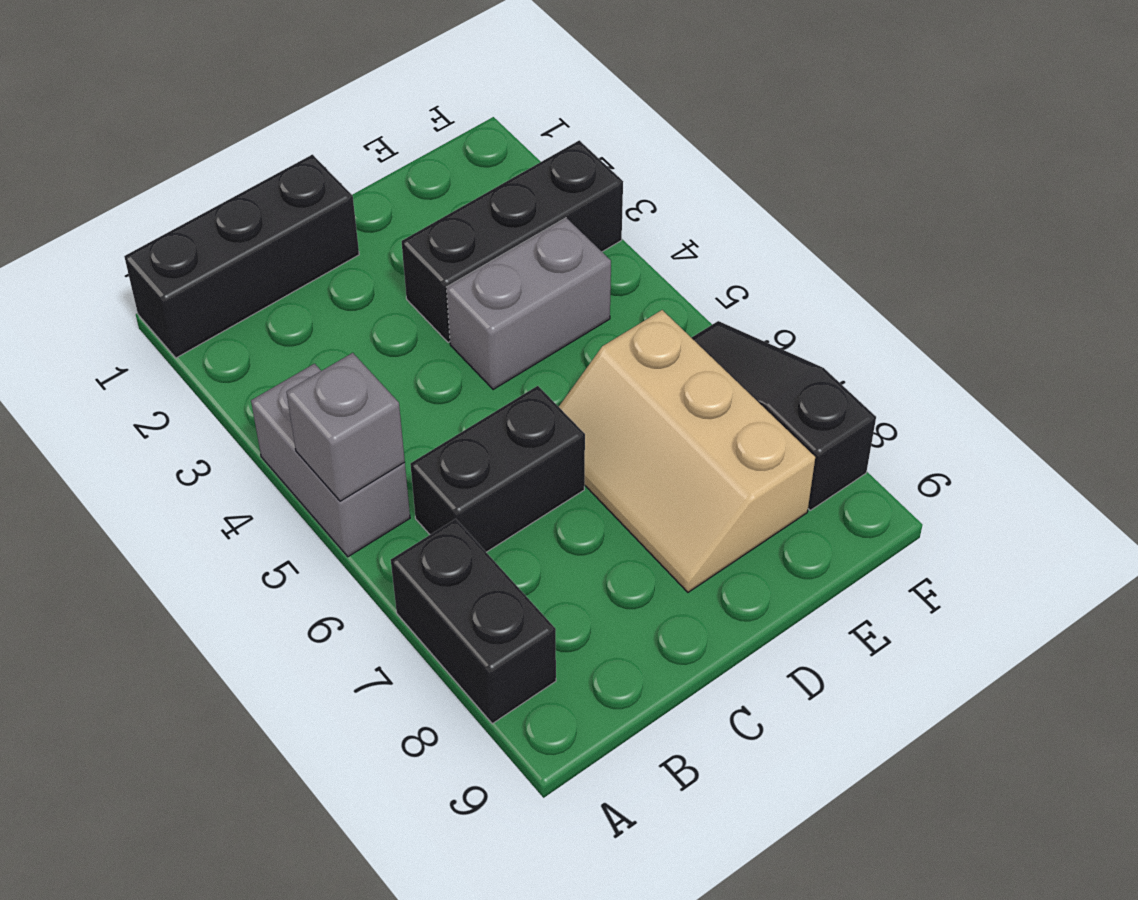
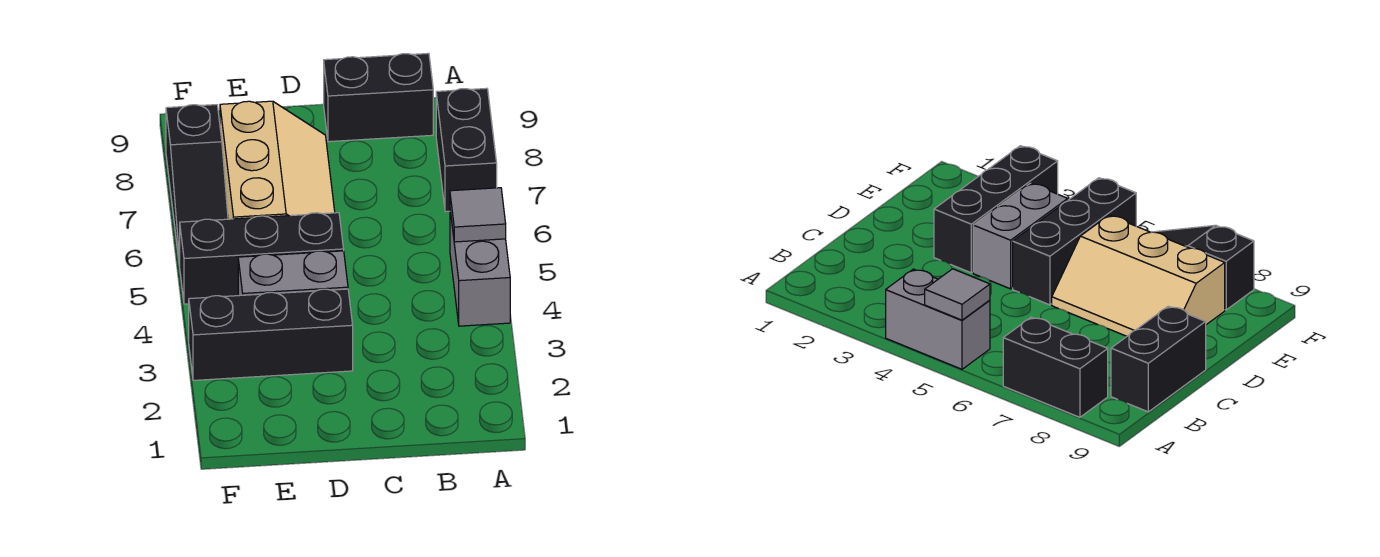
black brick A1:C1 level 1 -> black brick D5:F5 level 1
grey brick A5 level 2 -> grey tile A5 level 2
black brick B6:C6 level 1 -> black brick B9:C9 level 1

